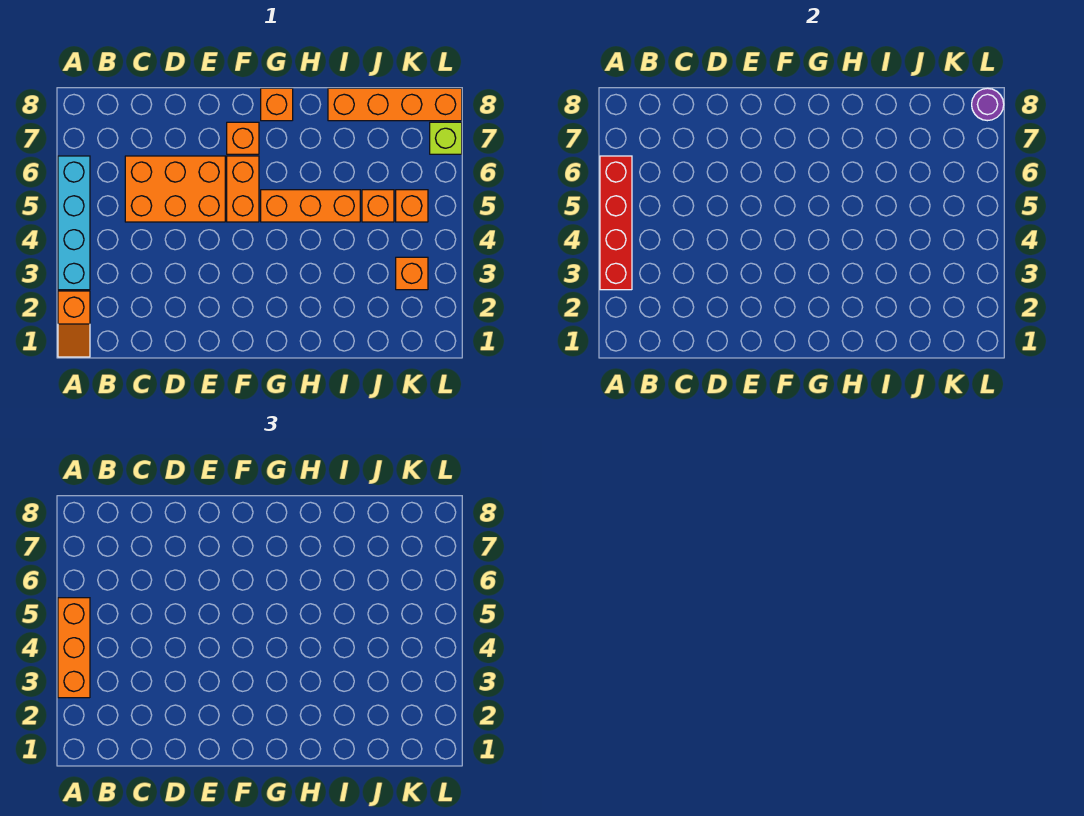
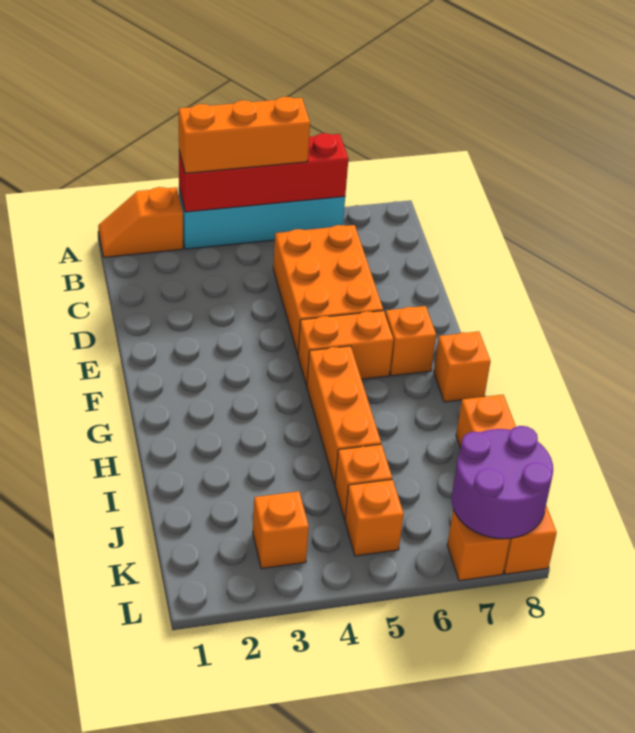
lime brick L7 level 1 -> orange brick L7 level 1
purple round brick L8 level 2 -> purple round brick K7:L8 level 2

